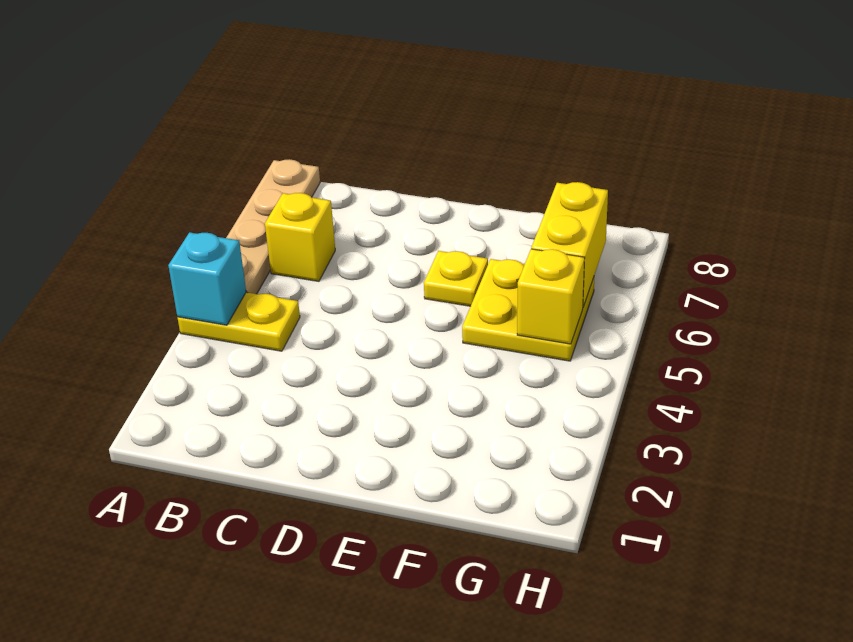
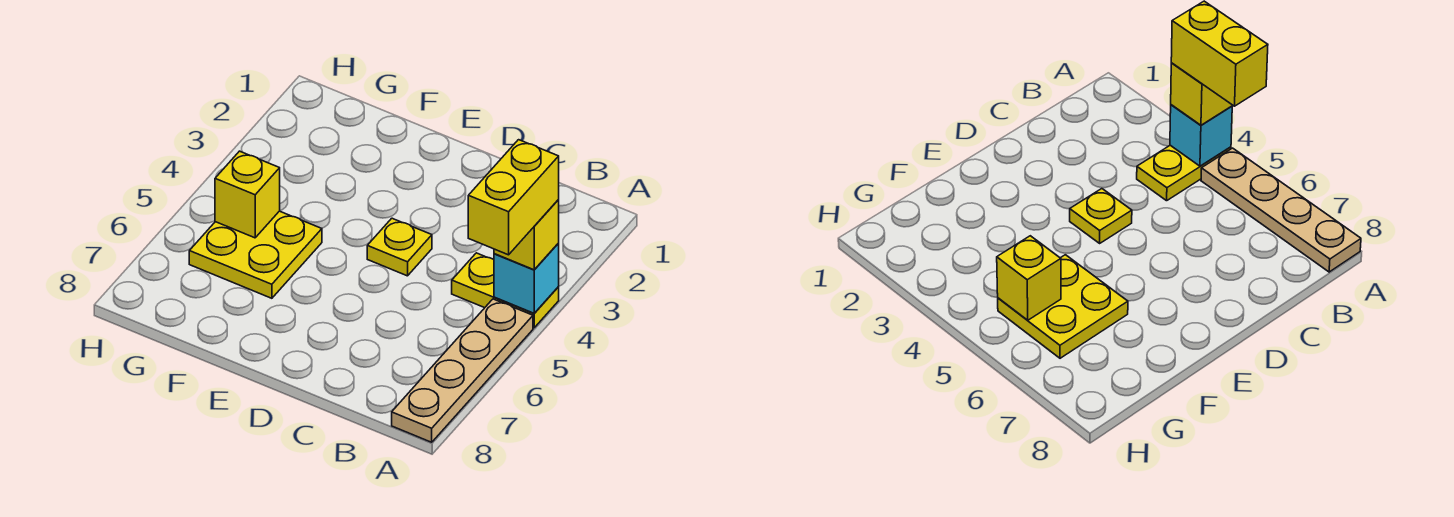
yellow brick B6 level 1 -> yellow brick A4 level 3
yellow plate E6 level 1 -> yellow plate D4 level 1
yellow brick G6:G7 level 2 -> yellow brick A4:A5 level 4

